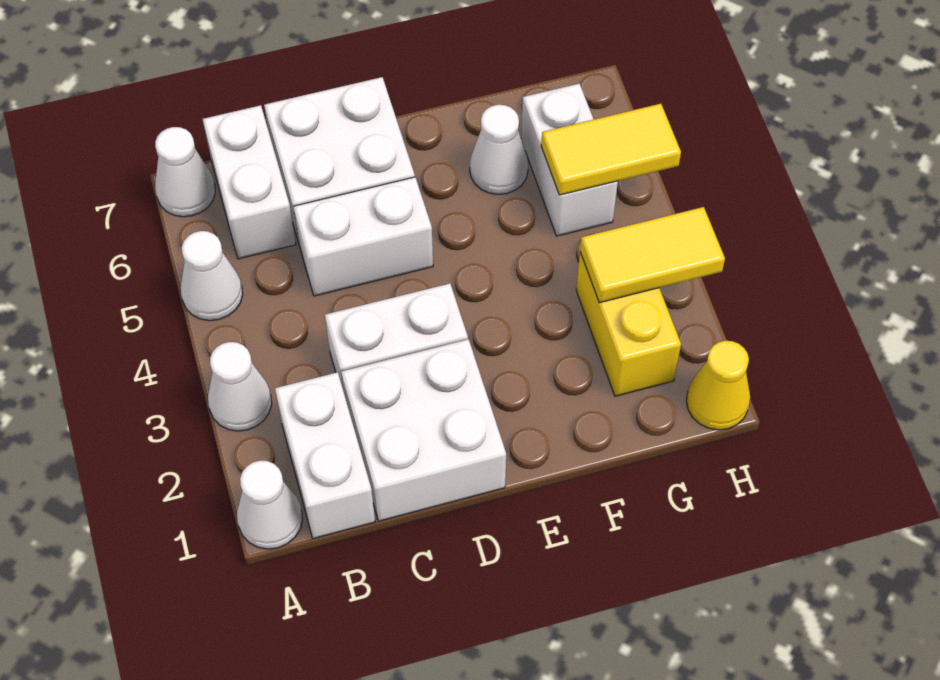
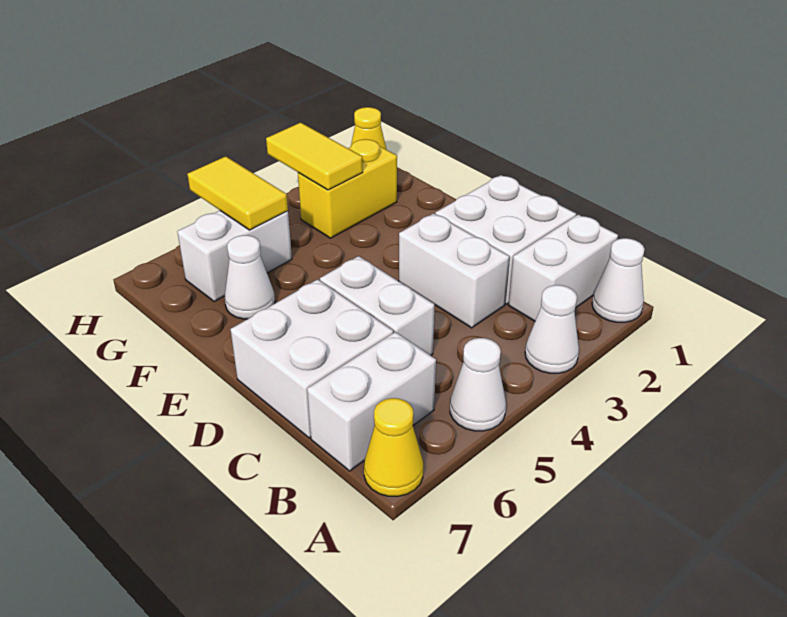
white cone A7 level 1 -> yellow cone A7 level 1

